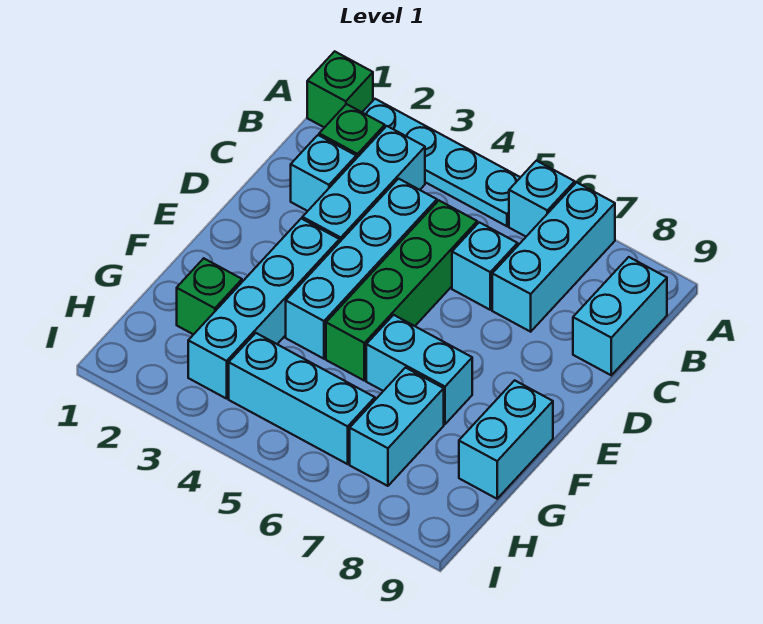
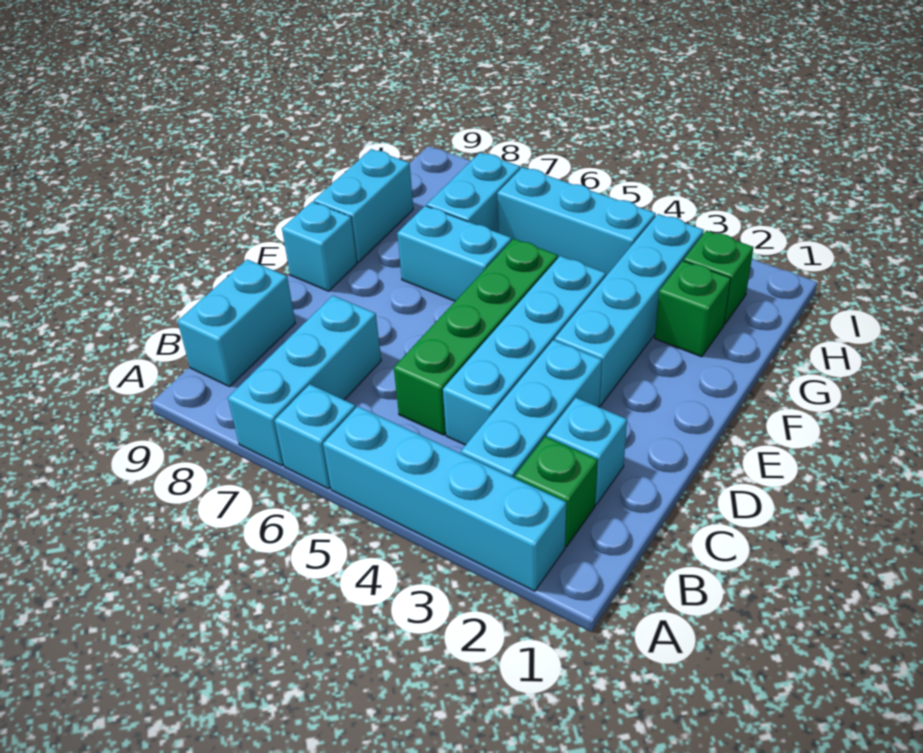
green brick A1 level 1 -> green brick H2 level 1
cyan plate A2:A5 level 1 -> cyan brick A2:A5 level 1
cyan brick C6 level 1 -> cyan brick E9 level 1

